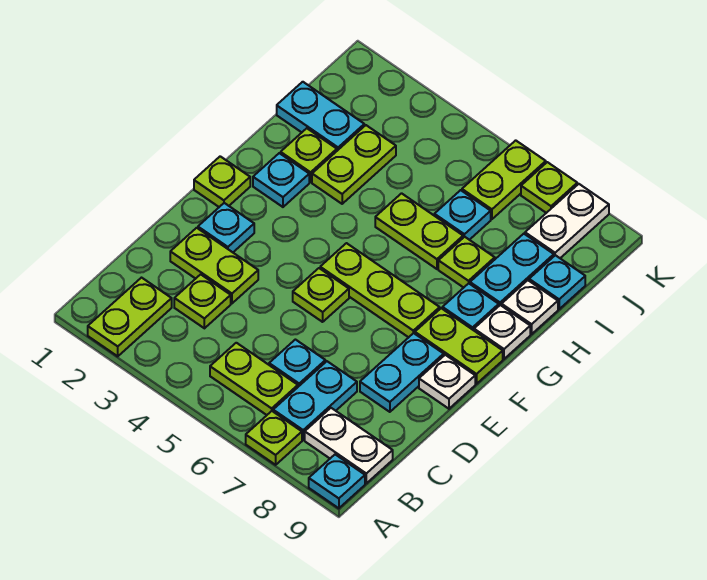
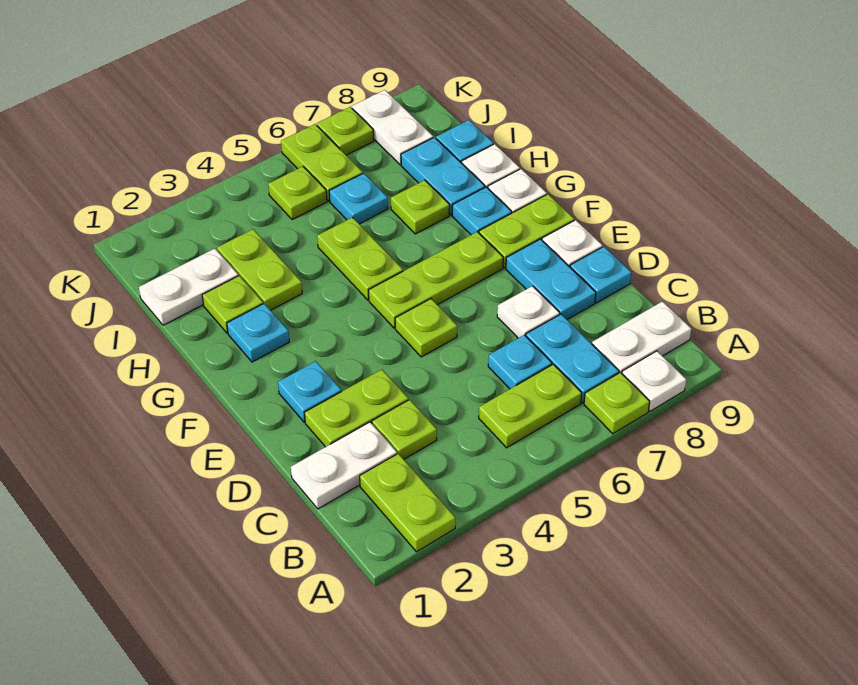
none -> white plate A8 level 1
cyan plate A9 level 1 -> cyan plate D9 level 1
none -> white plate C1:C2 level 1
none -> white plate D7 level 1
lime plate F1 level 1 -> lime plate J5 level 1
lime plate H5:H6 level 1 -> lime plate G5:H5 level 1
cyan plate I1:I2 level 1 -> white plate I1:I2 level 1

